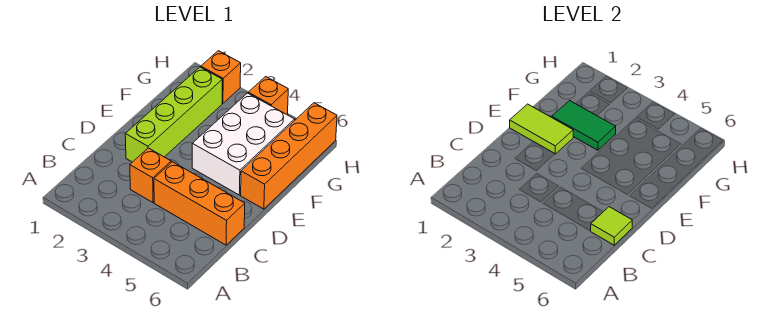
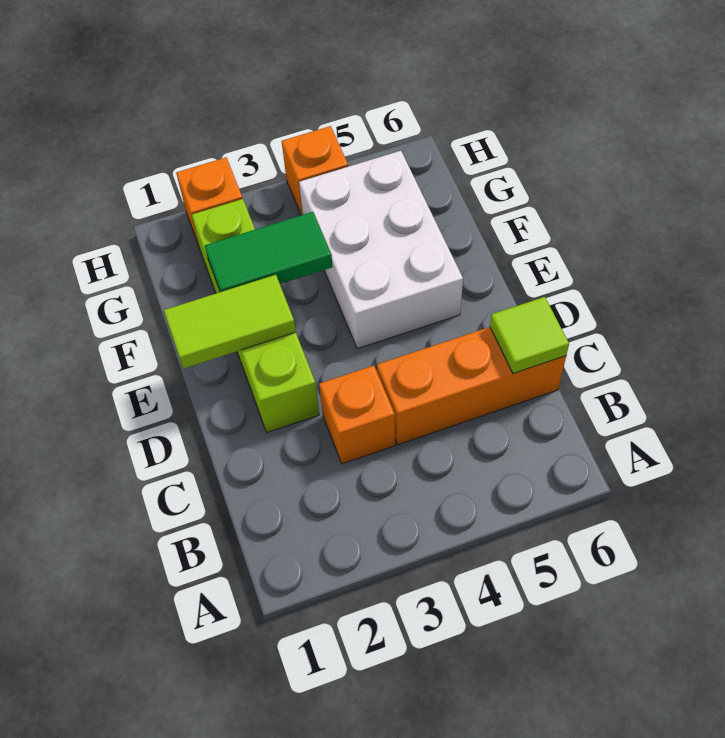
orange brick E6:H6 level 1 -> none

